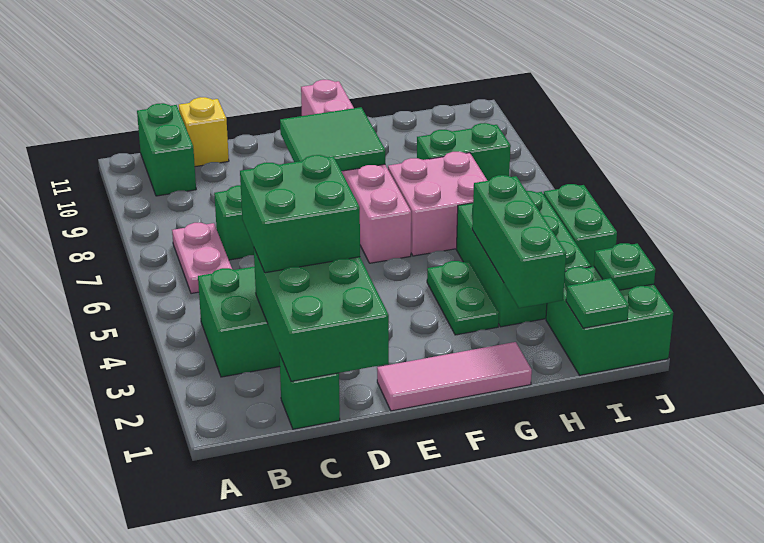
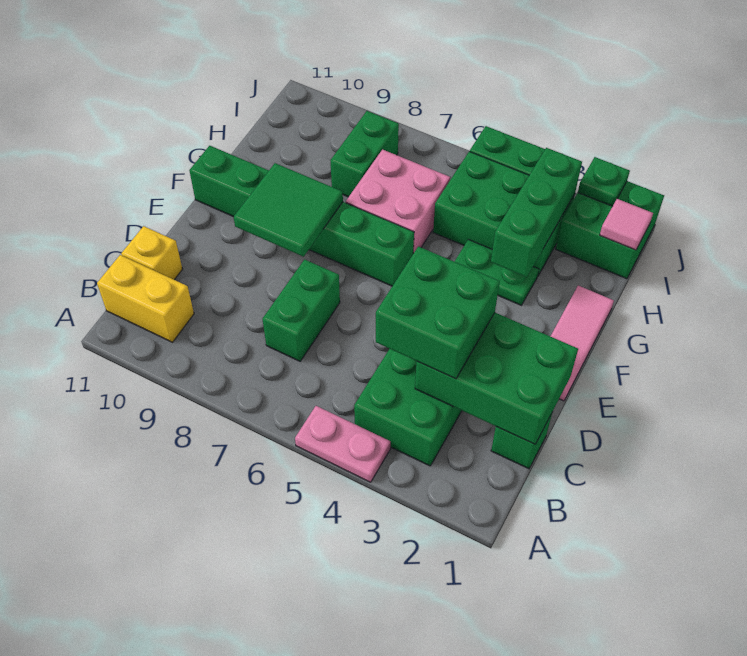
pink plate B6:B7 level 1 -> pink plate A4:A5 level 1
green brick B10:B11 level 1 -> yellow brick B10:B11 level 1
pink brick F6:F11 level 1 -> green brick F6:F11 level 1
green brick H2:H4 level 2 -> green brick G3:I3 level 2
green tile I1 level 2 -> pink tile I1 level 2

